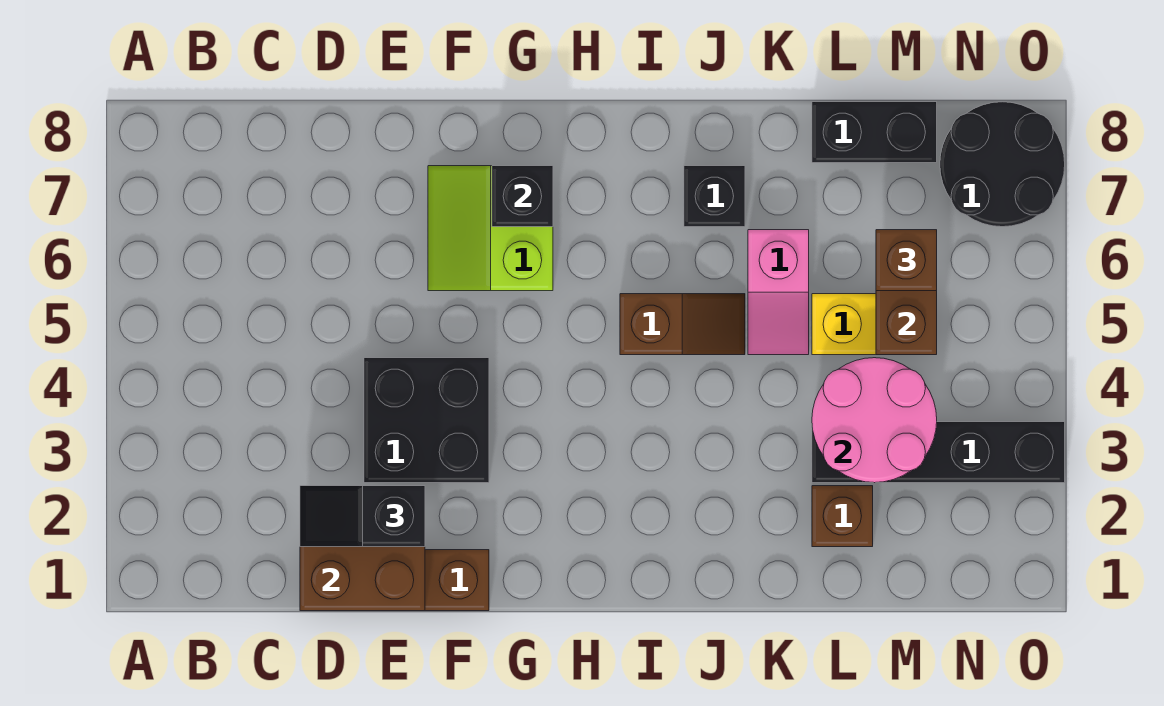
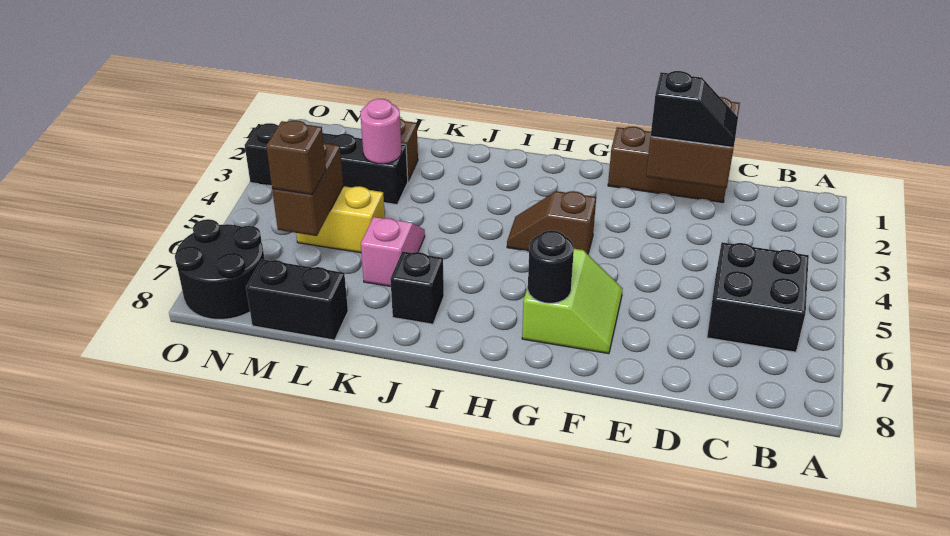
black brick E3:F4 level 1 -> black brick B5:C6 level 1
black brick G7 level 2 -> black round brick G7 level 2
brown slope I5:J5 level 1 top I -> brown slope G4:H4 level 1 top G
pink round brick L3:M4 level 2 -> pink round brick L3 level 2

